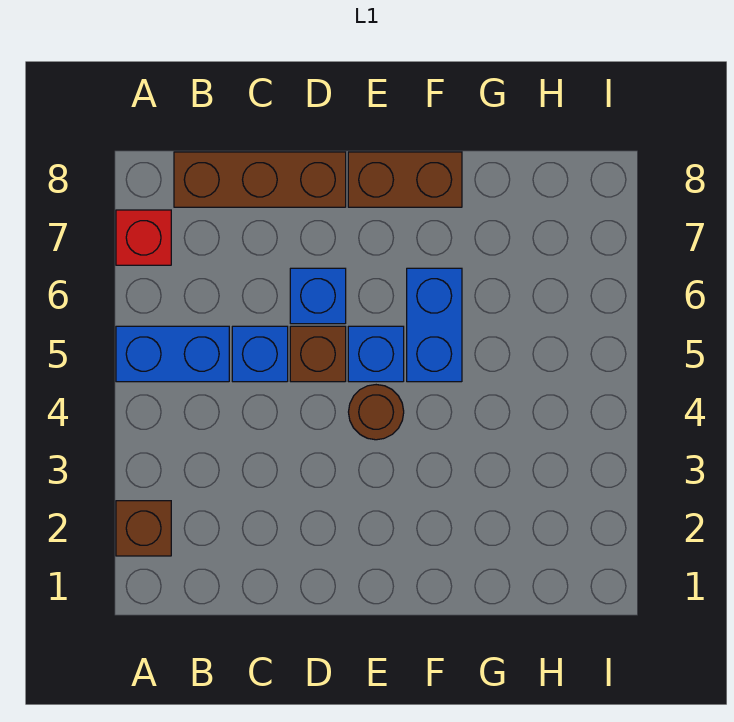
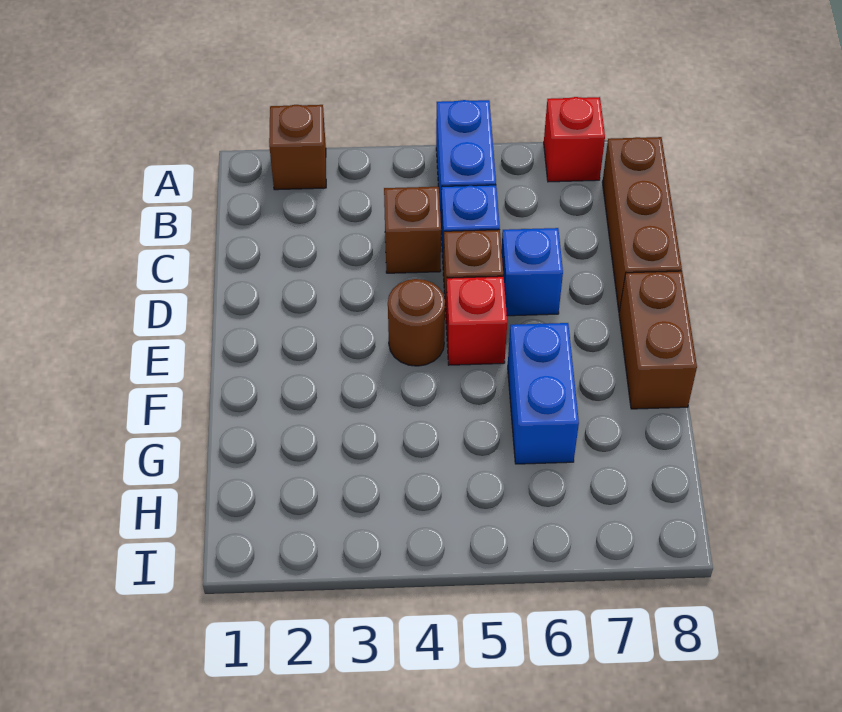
none -> brown brick C4 level 1
blue brick E5 level 1 -> red brick E5 level 1
blue brick F5:F6 level 1 -> blue brick F6:G6 level 1

